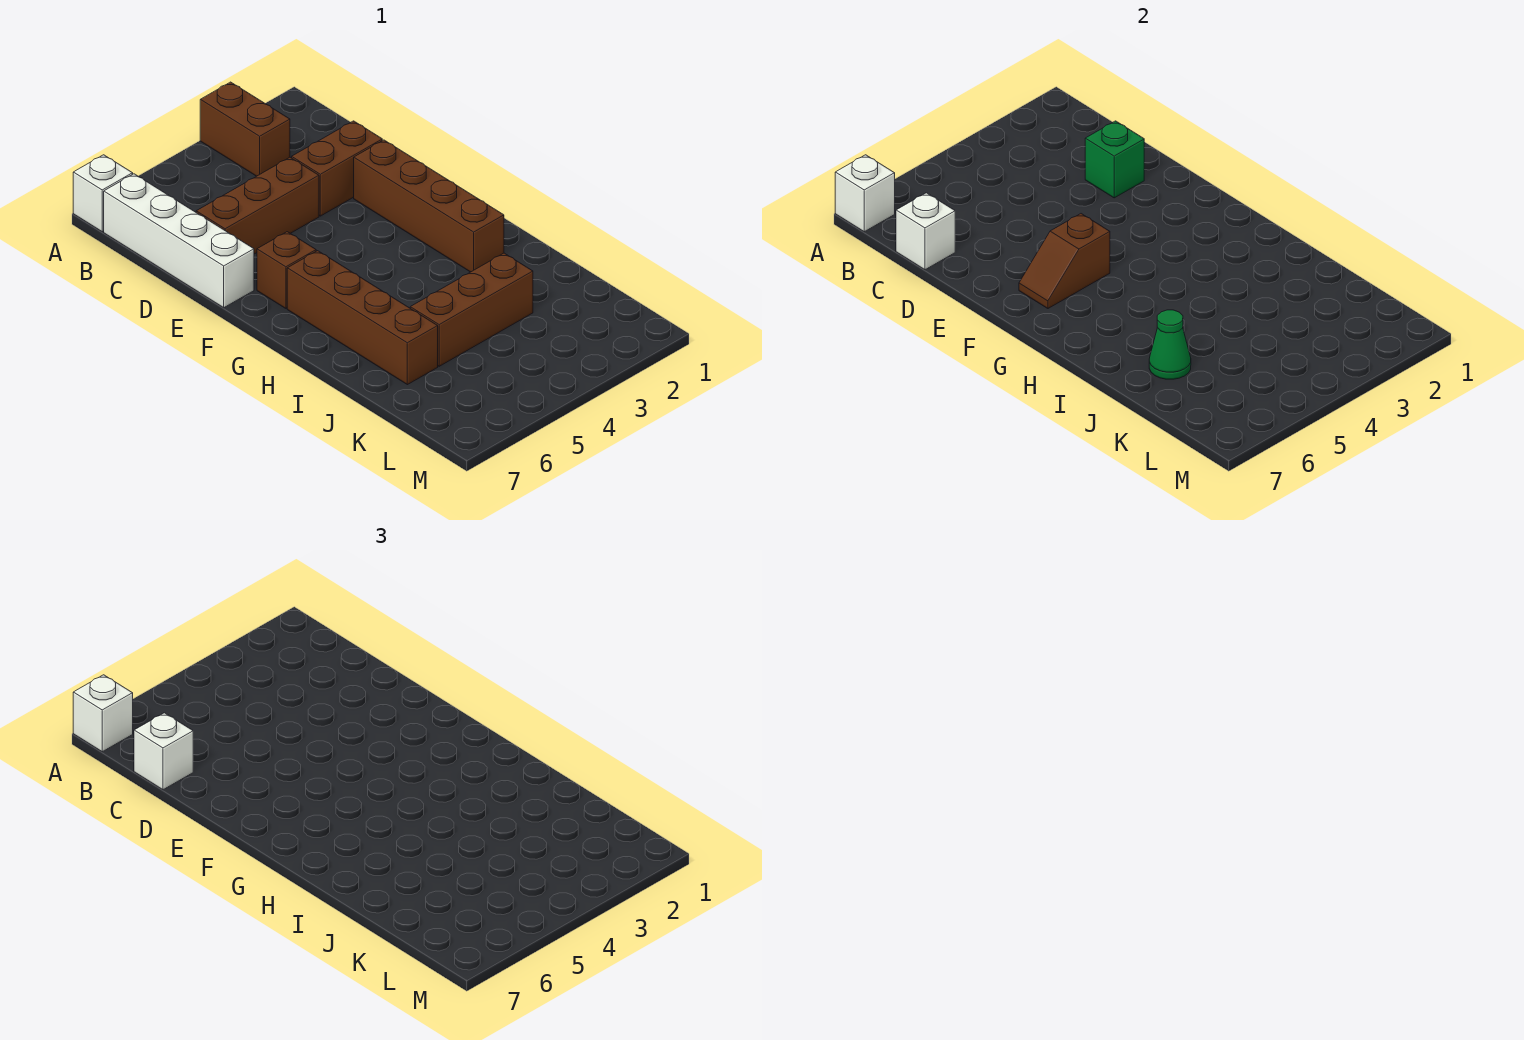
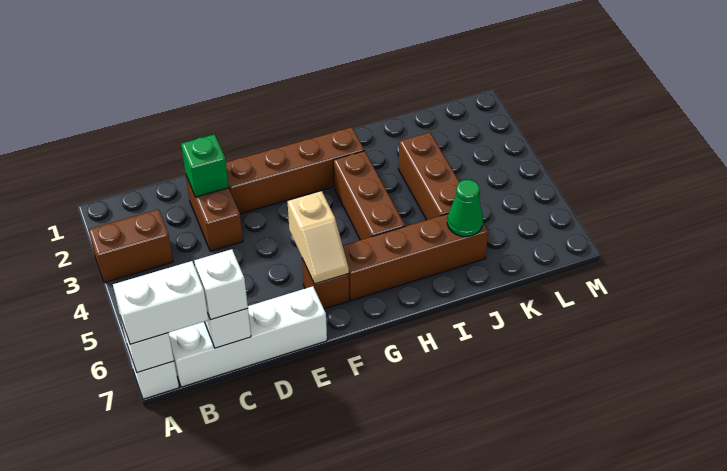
white brick A7 level 3 -> white brick A7:B7 level 3
brown brick D4:D6 level 1 -> brown brick H3:H5 level 1
brown slope F5:F6 level 2 top 5 -> tan slope F5:F6 level 2 top 5

